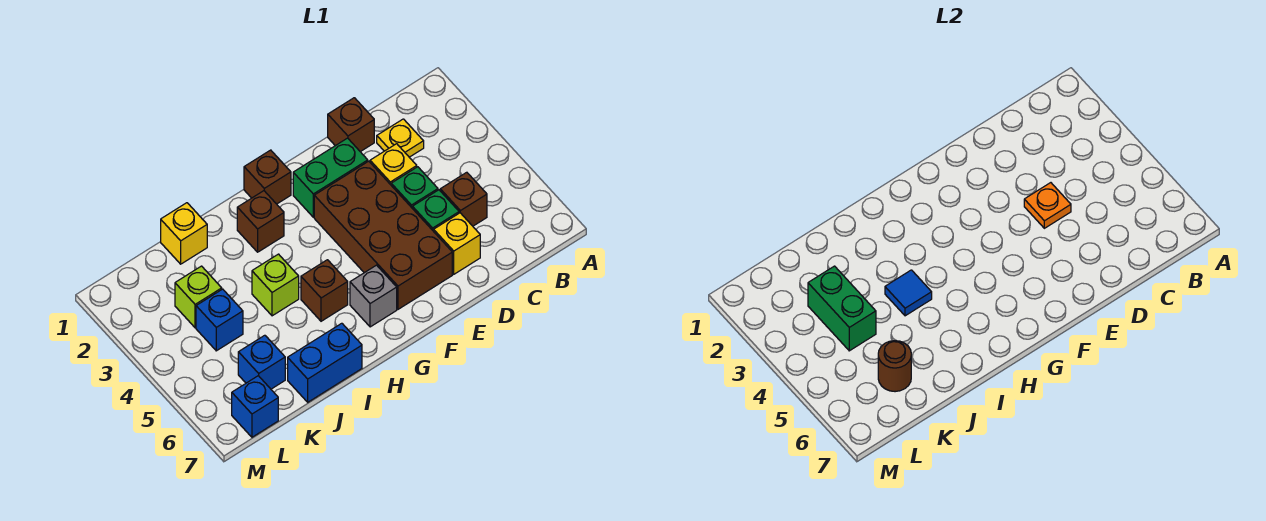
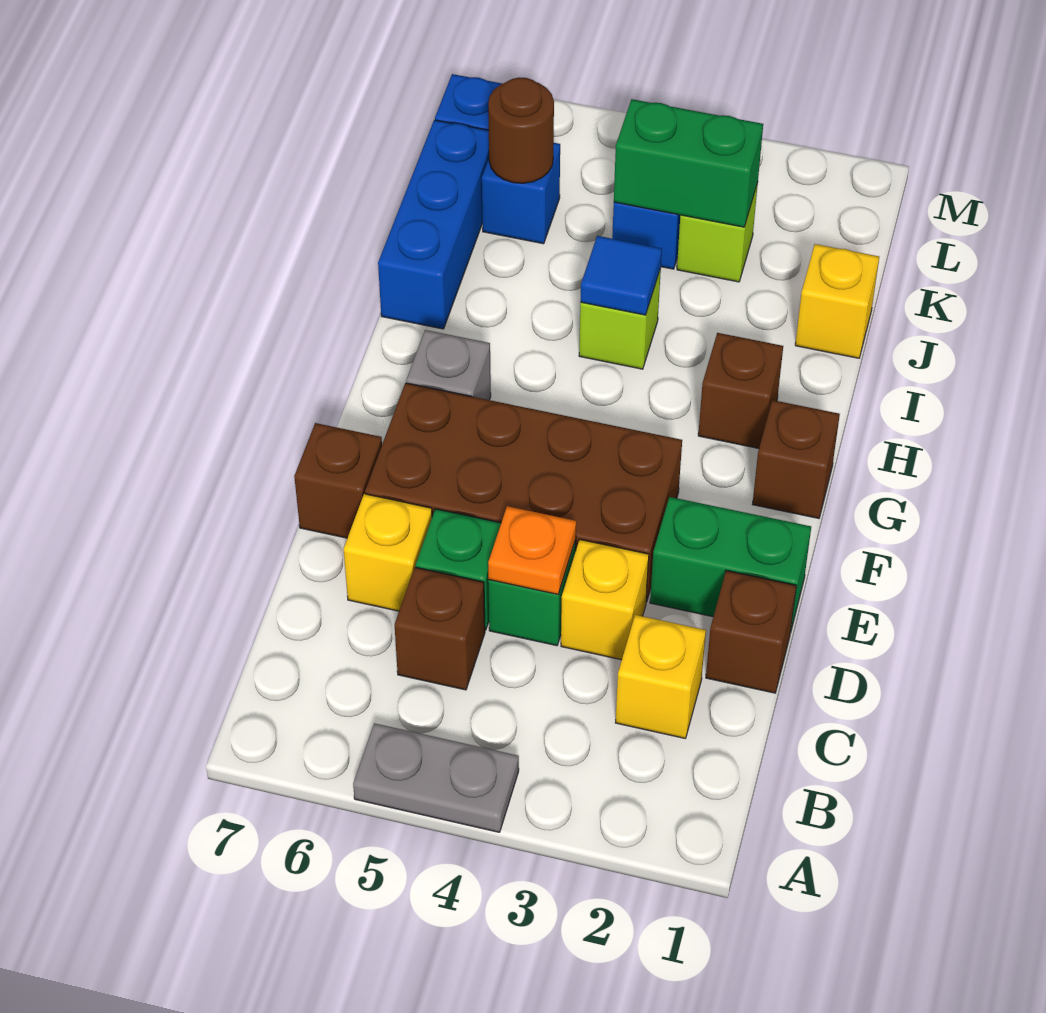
none -> grey plate A4:A5 level 1
yellow plate C2 level 1 -> yellow brick C2 level 1
green brick E2:F2 level 1 -> green brick E1:E2 level 1
brown brick H5 level 1 -> brown brick E7 level 1
blue brick I7:J7 level 1 -> blue brick I7:K7 level 1

